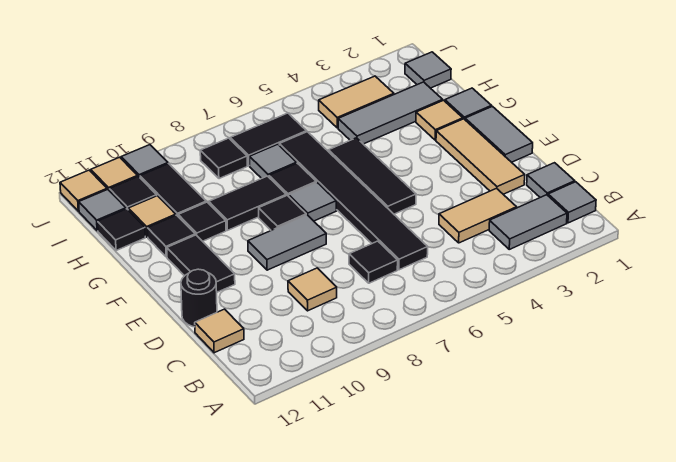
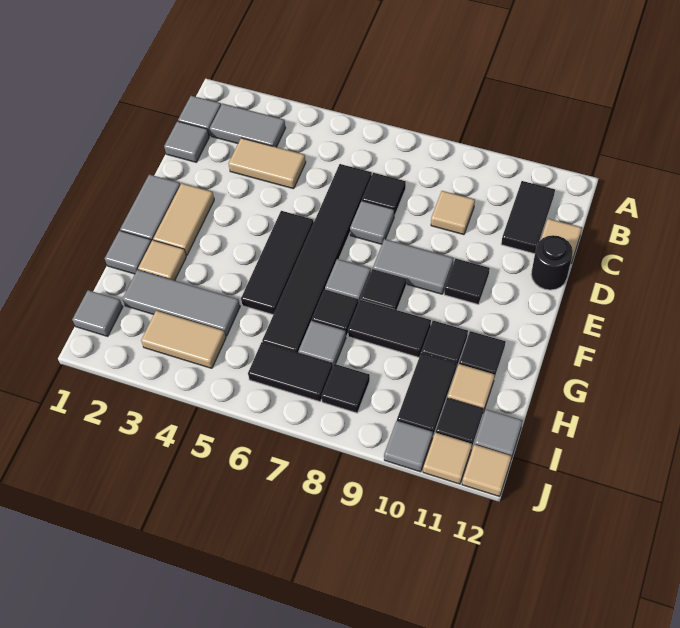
tan tile D2:F2 level 1 -> tan tile E2:F2 level 1
none -> grey tile D7 level 1
black tile E11:F11 level 1 -> black tile B11:C11 level 1
black tile H12 level 1 -> black tile E10 level 1

